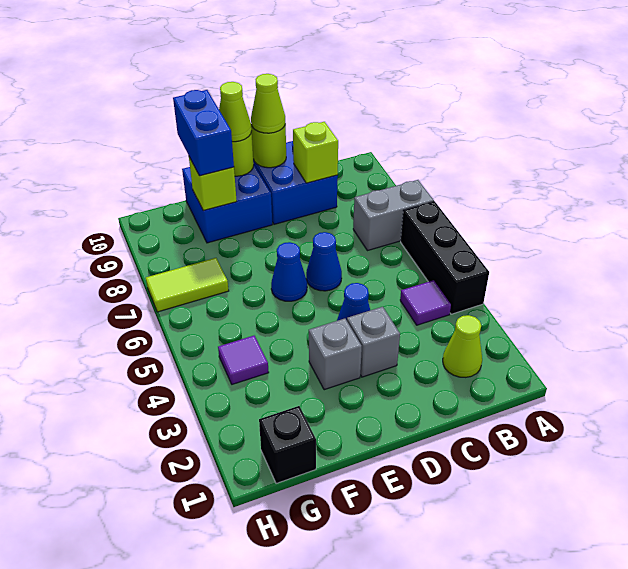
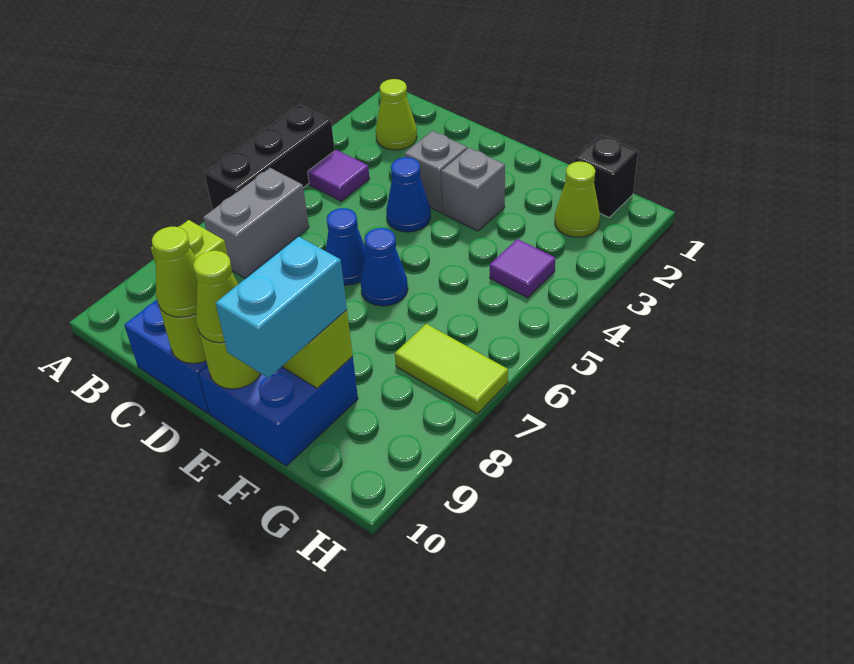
grey brick A7:B7 level 1 -> grey brick B6:B7 level 1
blue brick F9:F10 level 3 -> cyan brick F9:F10 level 3
none -> lime cone G2 level 1

